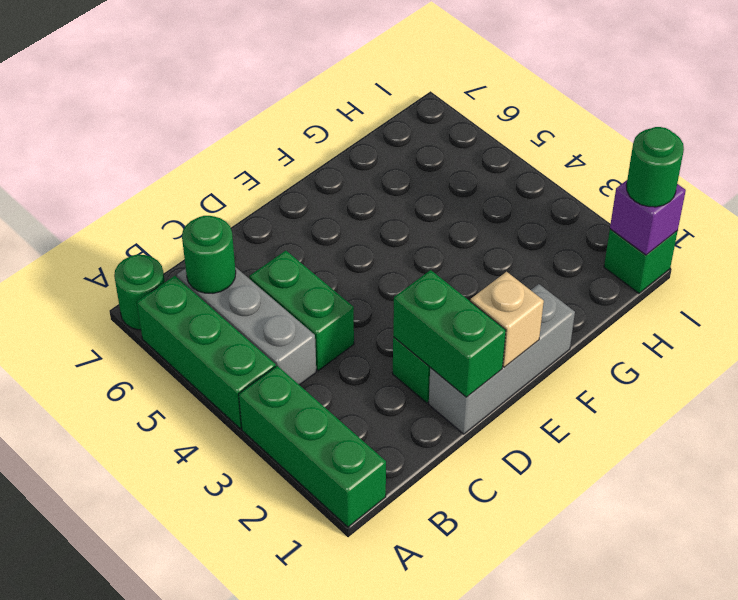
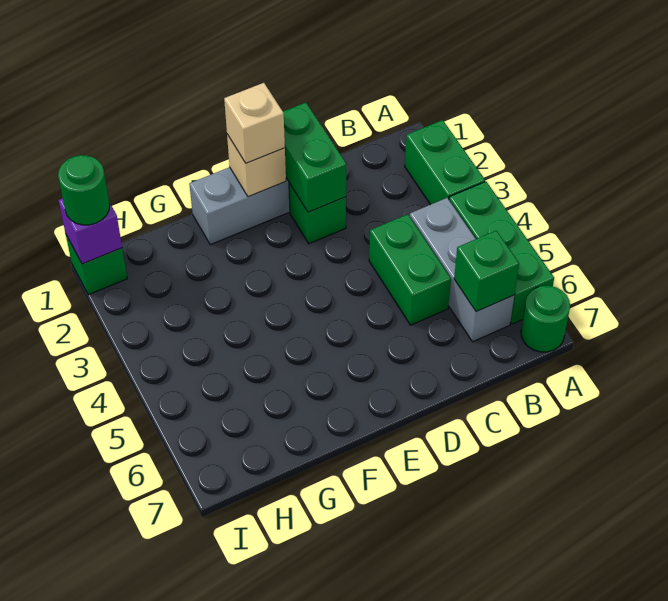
green brick A1:A3 level 1 -> green brick A2:A3 level 1
green round brick B6 level 2 -> green brick B6 level 2
none -> tan brick E1 level 3

